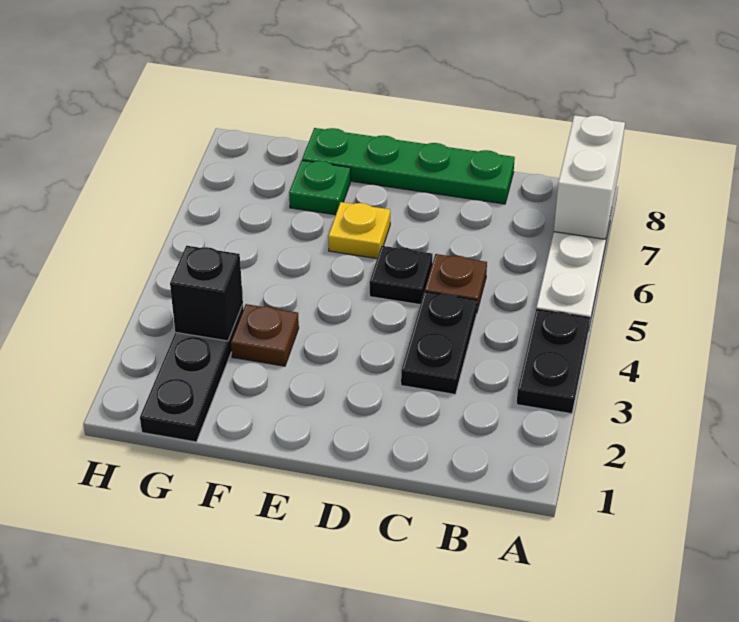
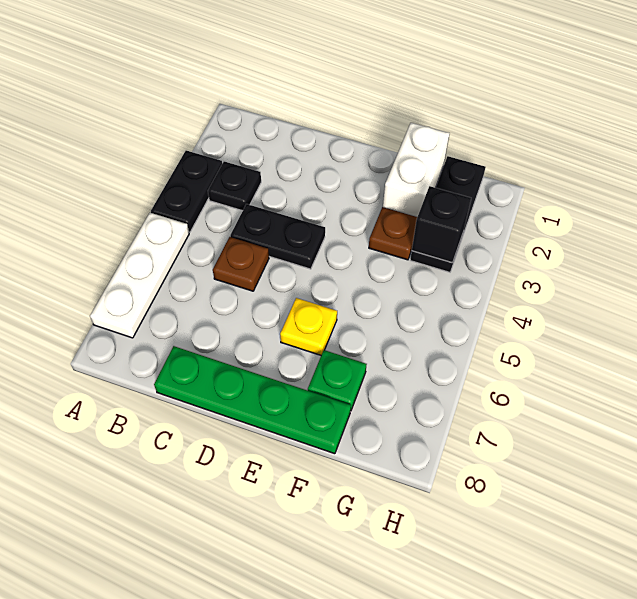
white brick A7:A8 level 2 -> white brick F1:F2 level 1
black plate C3:C4 level 1 -> black plate C4:D4 level 1
black plate D5 level 1 -> black plate B3 level 1

